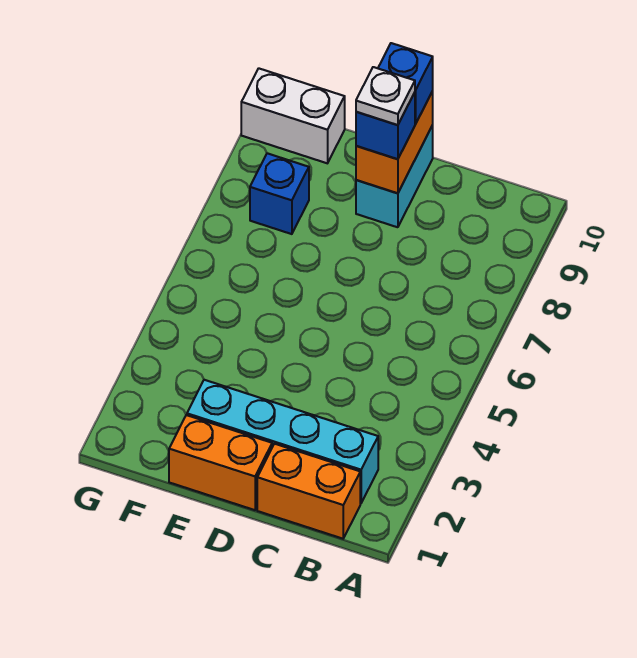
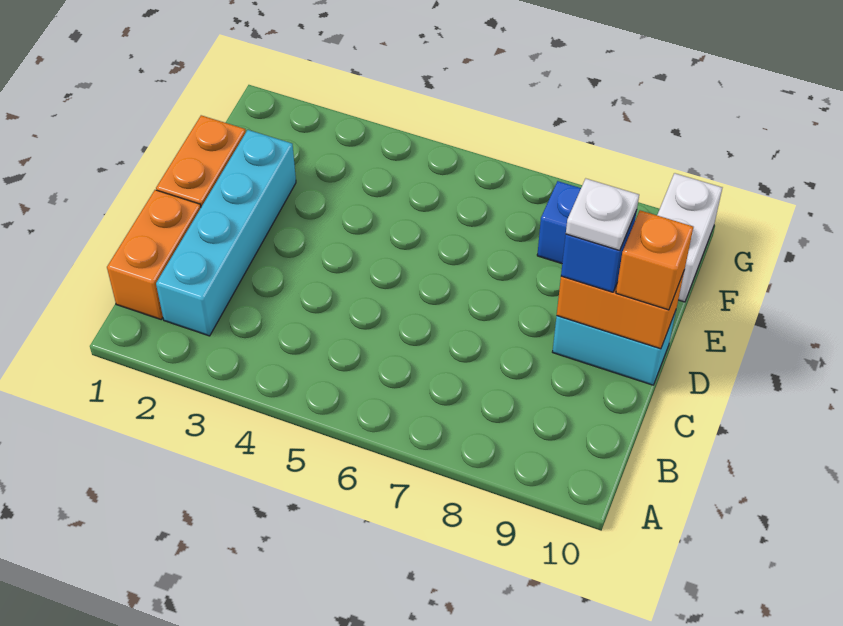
blue brick D10 level 3 -> orange brick D10 level 3

